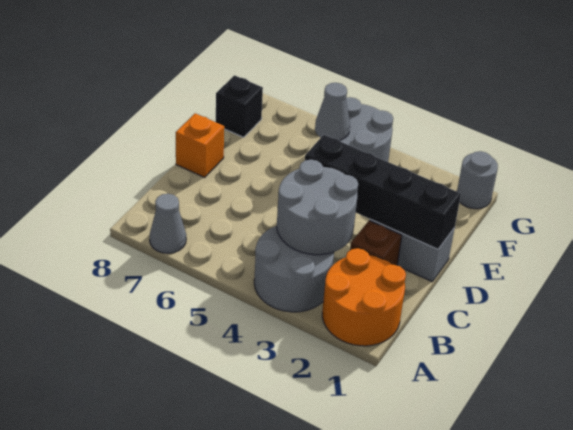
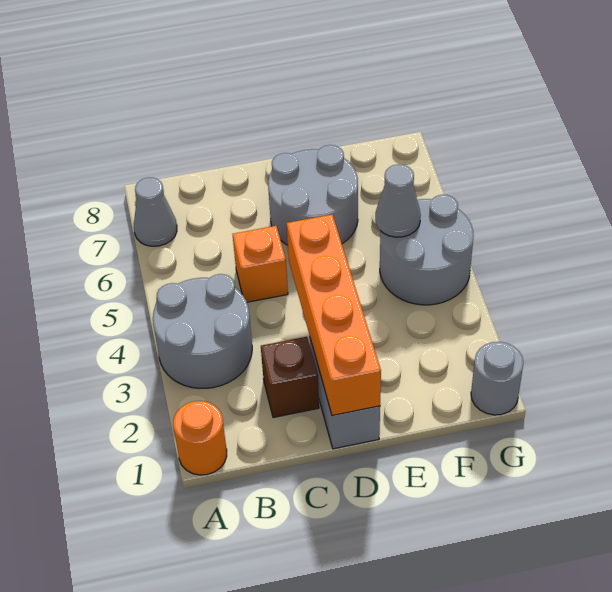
orange round brick A1:B2 level 1 -> orange round brick A1 level 1
grey round brick B3:C4 level 2 -> grey round brick D6:E7 level 1
black brick D1:D4 level 2 -> orange brick D1:D4 level 2
orange brick D8 level 1 -> orange brick C5 level 1
black brick F8 level 1 -> none

